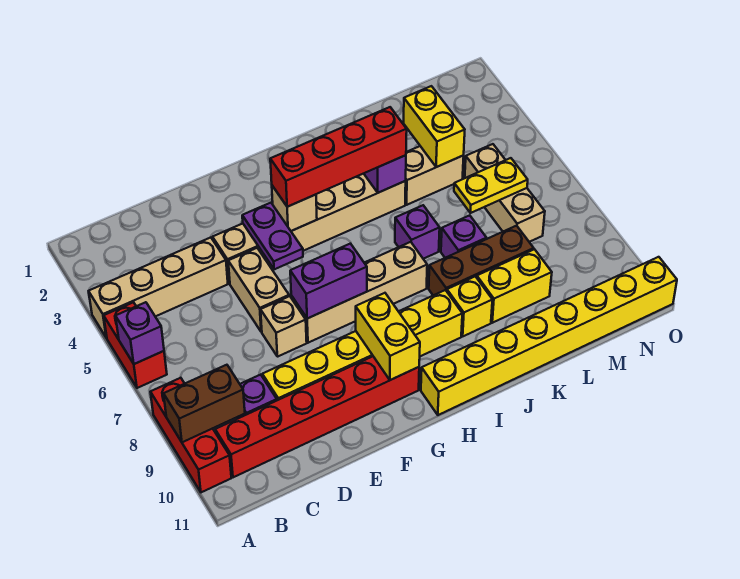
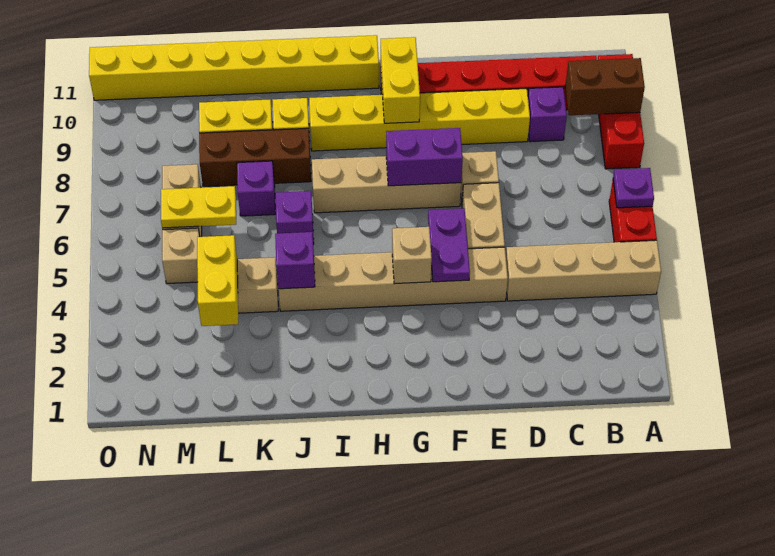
purple brick A6 level 2 -> purple plate A6 level 2
red brick G4:J4 level 3 -> none

